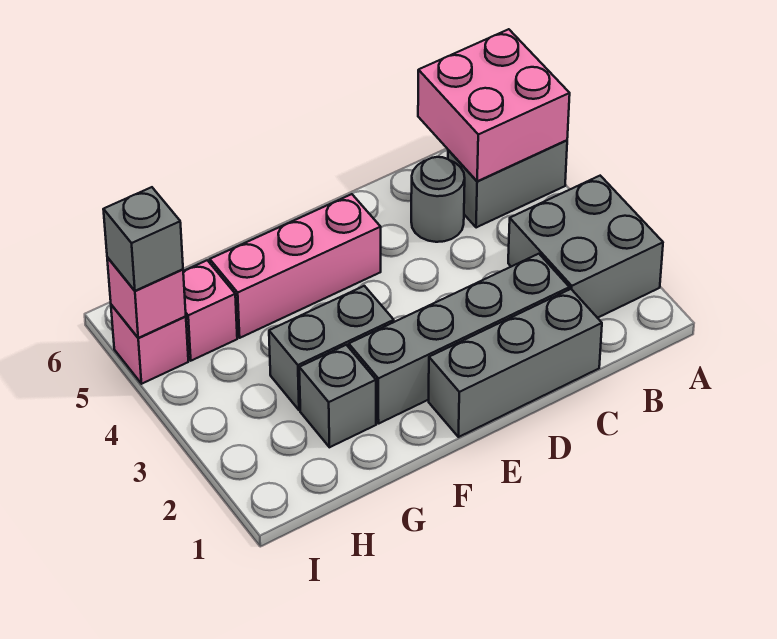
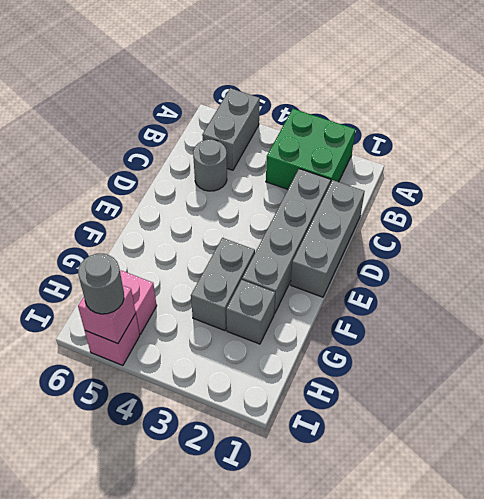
grey brick A2:B3 level 1 -> green brick A2:B3 level 1
pink brick A5:B6 level 2 -> none
pink brick E5:G5 level 1 -> none
grey brick I5 level 3 -> grey round brick I5 level 3

